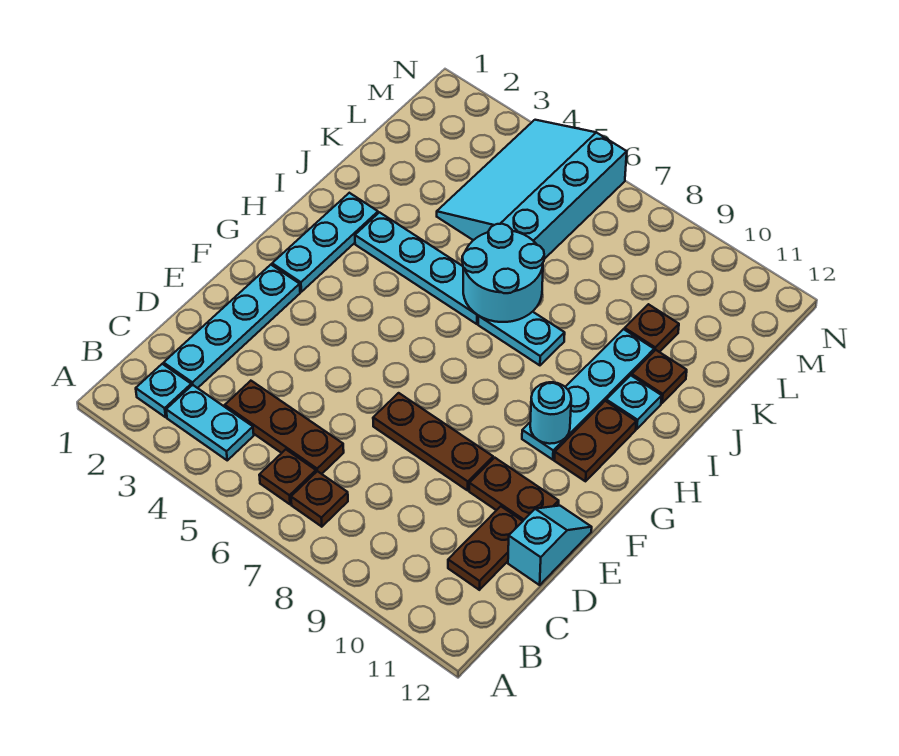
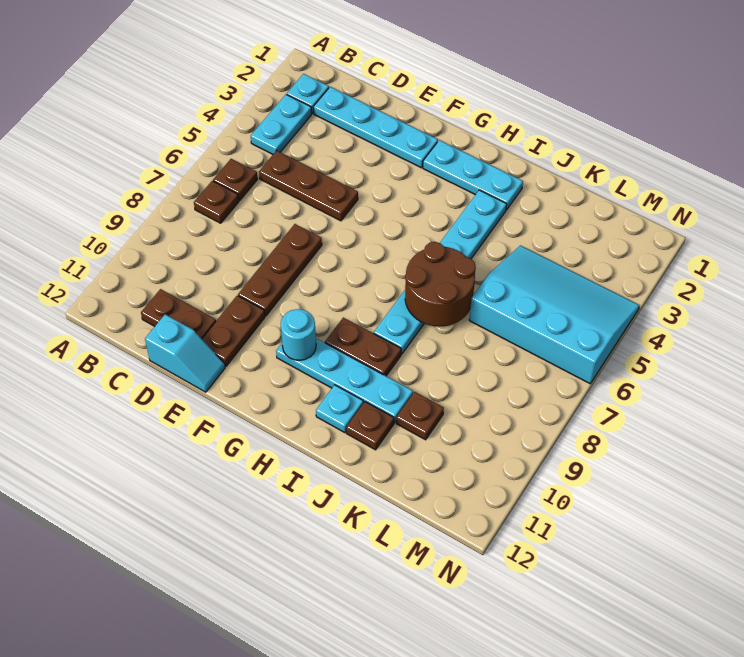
brown plate C4:C6 level 1 -> brown plate C5:E5 level 1
brown plate G11:H11 level 1 -> brown plate H9:I9 level 1
cyan round brick I6:J7 level 2 -> brown round brick I6:J7 level 2

